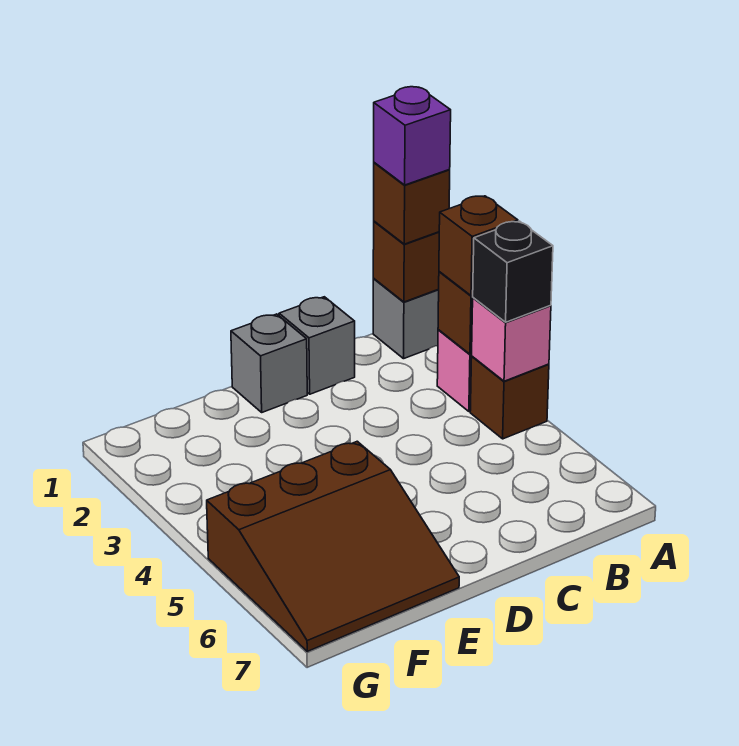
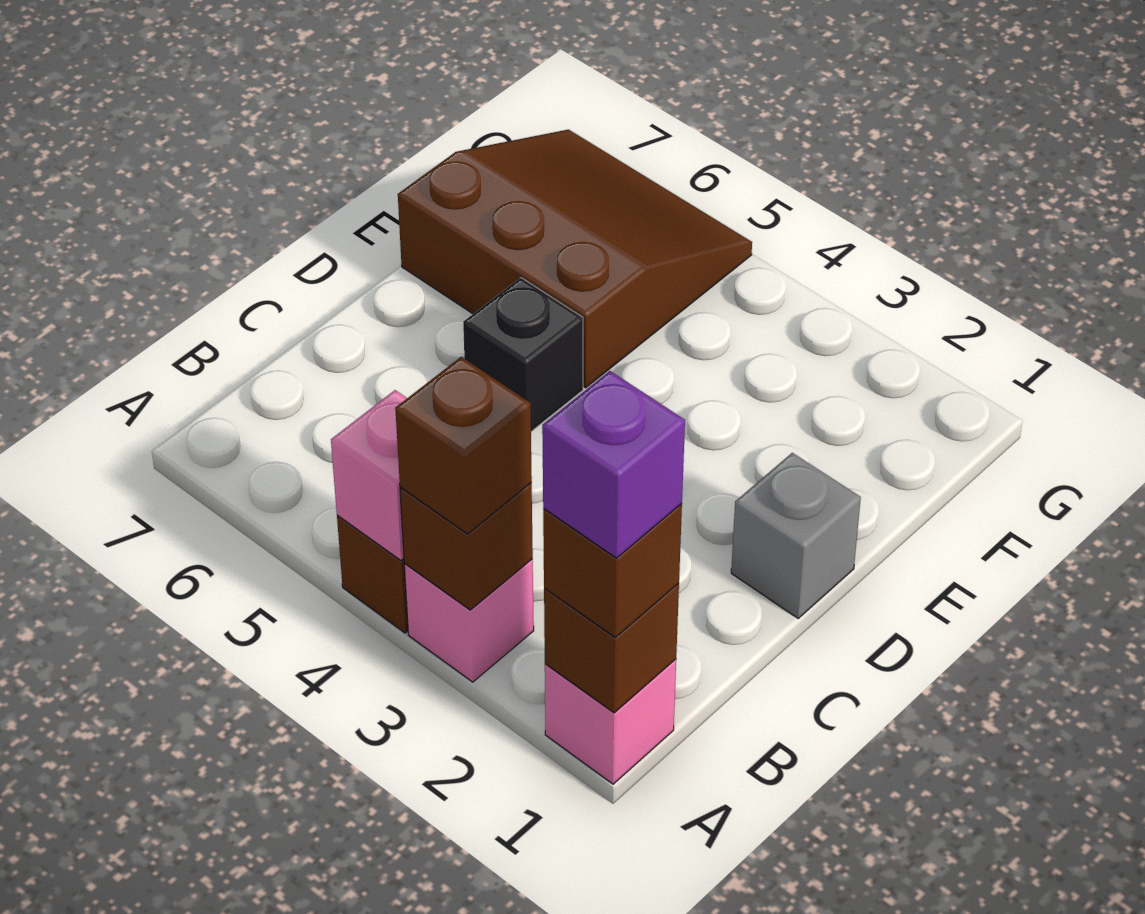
grey brick A1 level 1 -> pink brick A1 level 1
black brick A4 level 3 -> black brick D5 level 1
grey brick C1 level 1 -> none
brown slope E5:G7 level 1 top 5 -> brown slope E5:G7 level 1 top E

